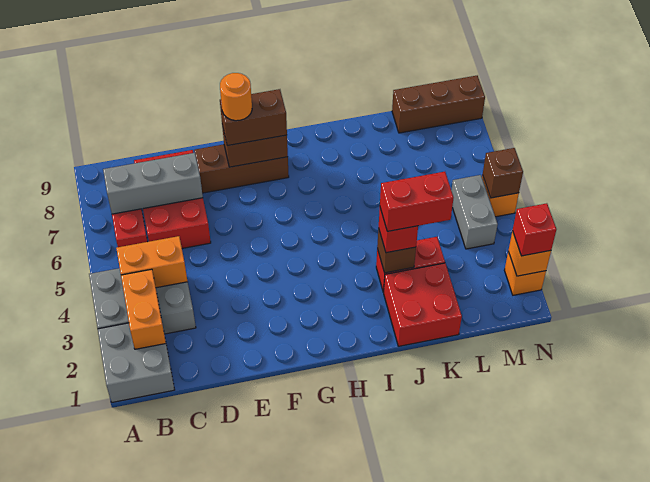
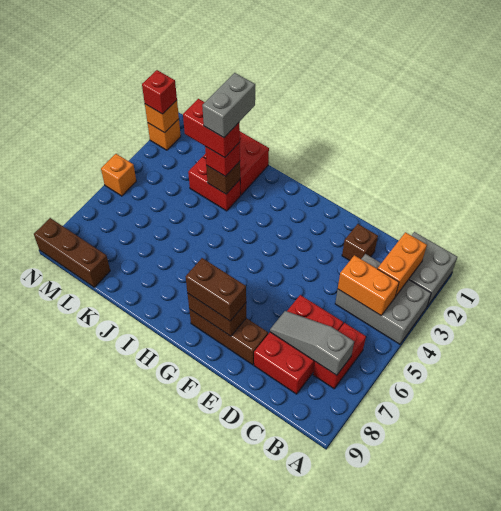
grey brick B7:D7 level 2 -> grey slope B7:D7 level 2 top B
orange round brick F8 level 4 -> none
grey brick M4:M5 level 1 -> grey brick J2:J3 level 5
brown brick N5 level 2 -> brown brick D2 level 1

